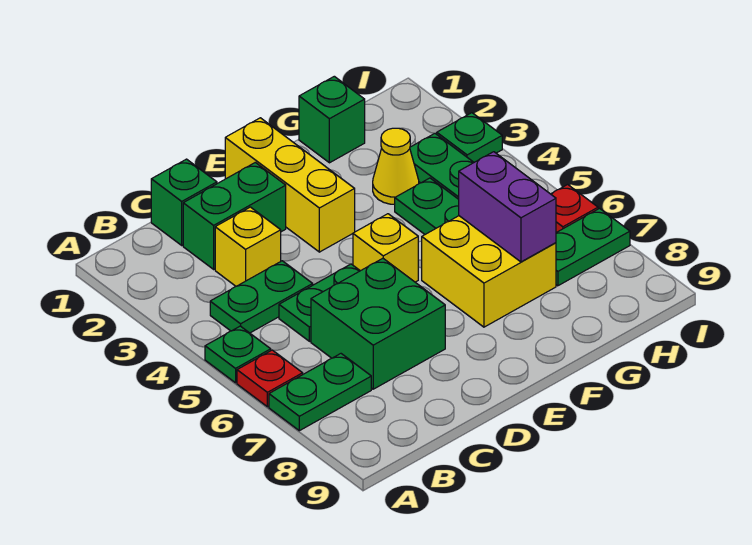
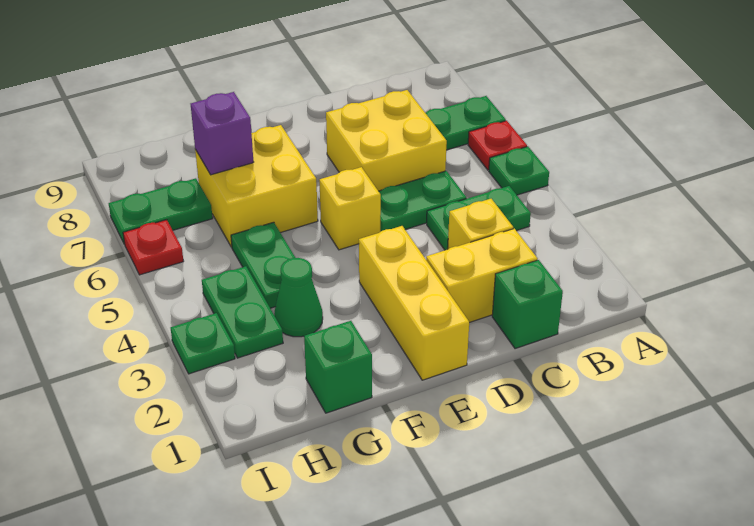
green brick C2:D2 level 1 -> yellow brick C2:D2 level 1
green brick C6:D7 level 1 -> yellow brick C6:D7 level 1
yellow cone G3 level 1 -> green cone G3 level 1
purple brick G6:G7 level 2 -> purple brick G7 level 2

